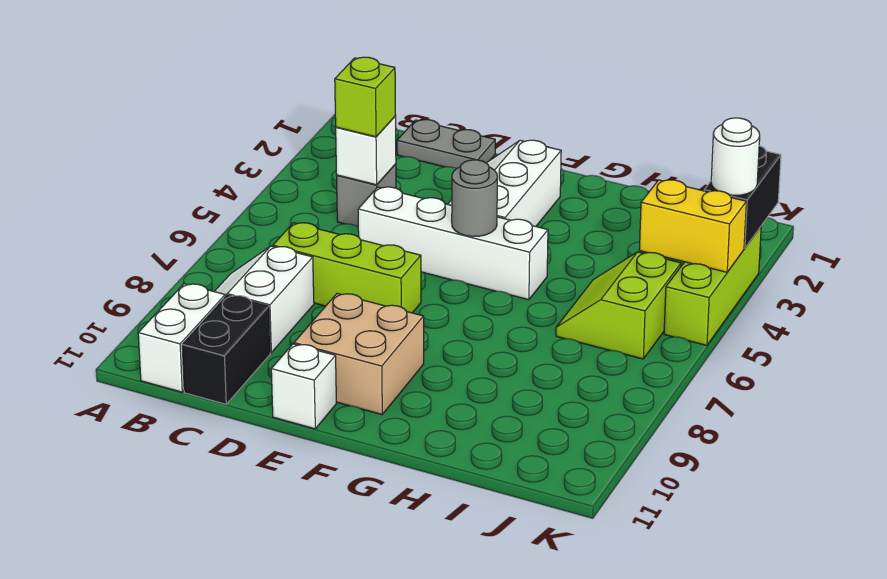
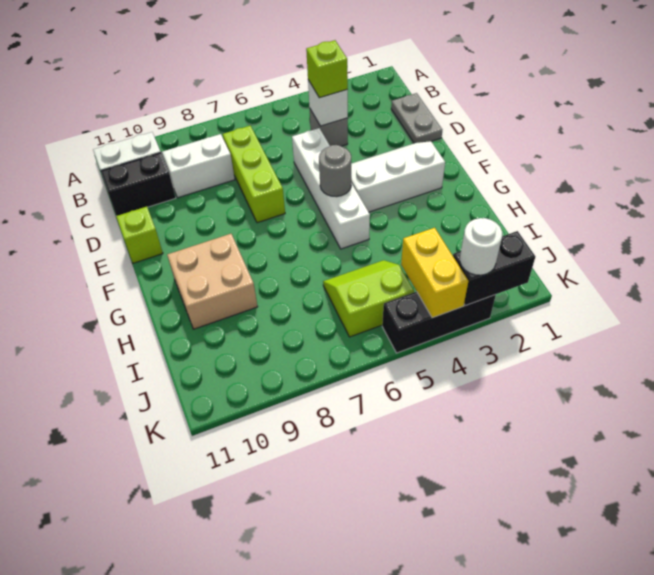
tan brick E9:F10 level 1 -> tan brick G9:H10 level 1
white brick E11 level 1 -> lime brick E11 level 1
lime brick K3:K5 level 1 -> black brick K3:K5 level 1

